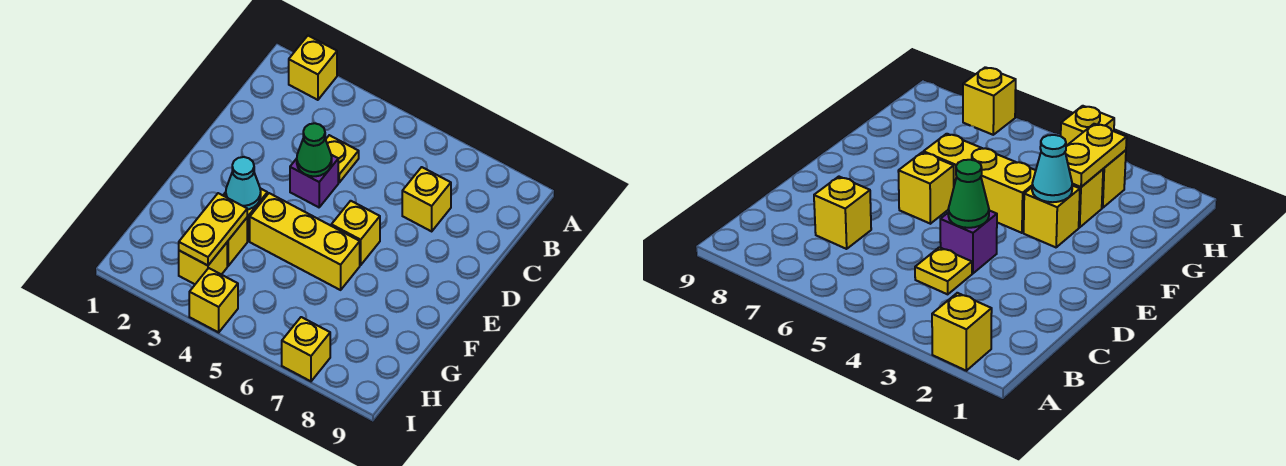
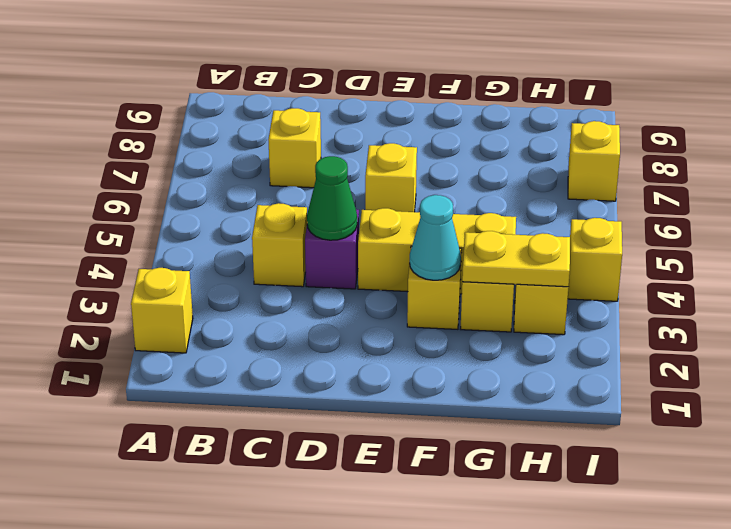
yellow plate C4 level 1 -> yellow brick C4 level 1
yellow brick F4:F6 level 1 -> yellow brick E4:G4 level 1

